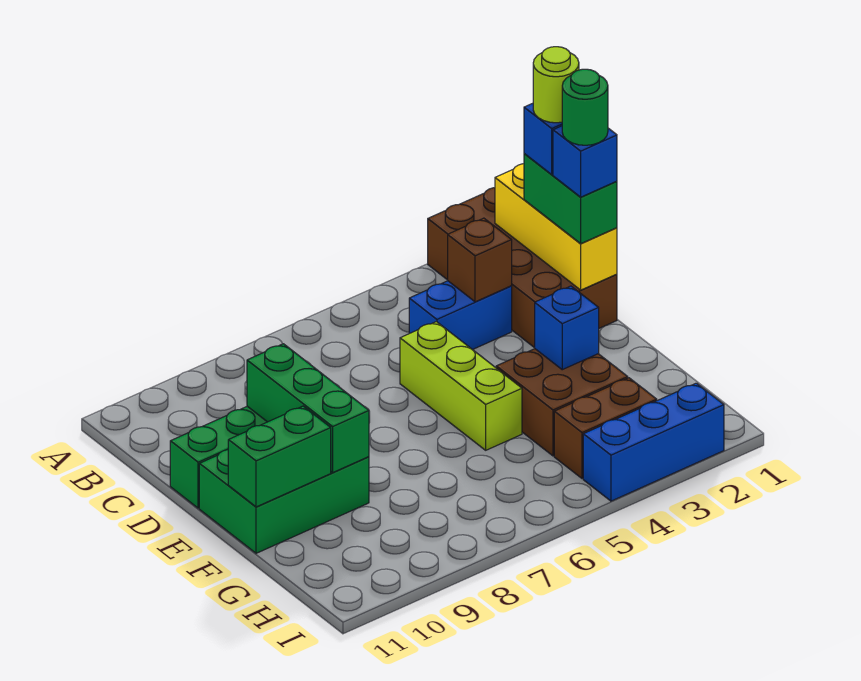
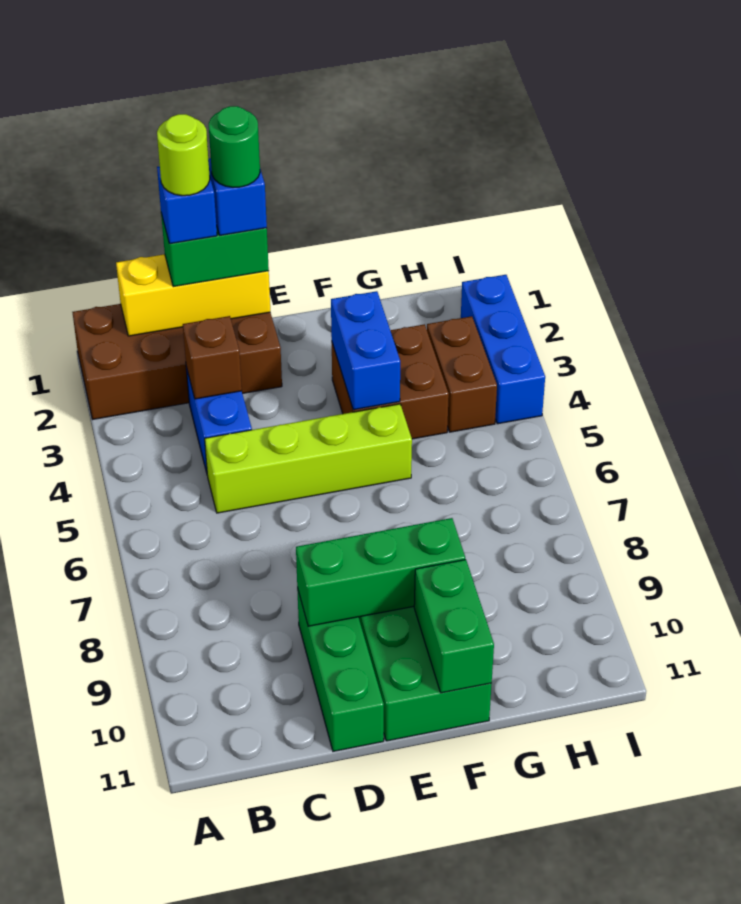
lime brick D5:F5 level 1 -> lime brick C5:F5 level 1
blue brick F3 level 2 -> blue brick F3:F4 level 2

